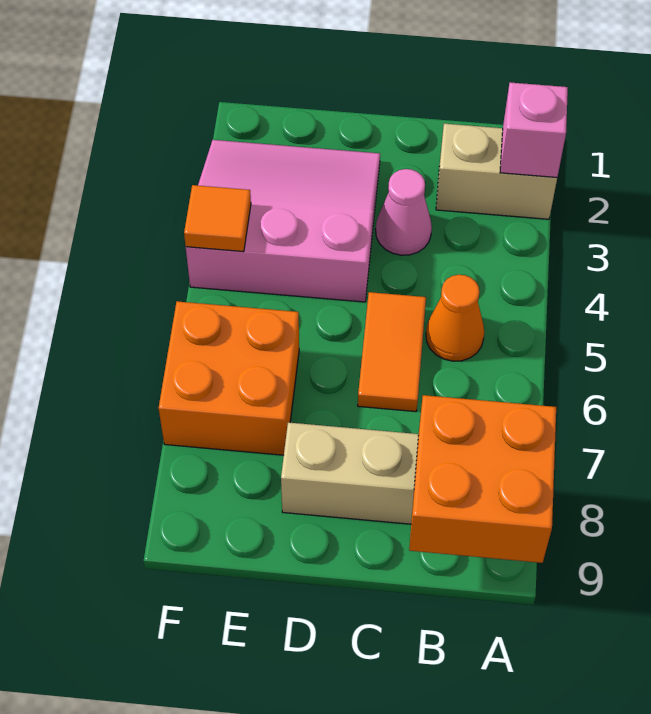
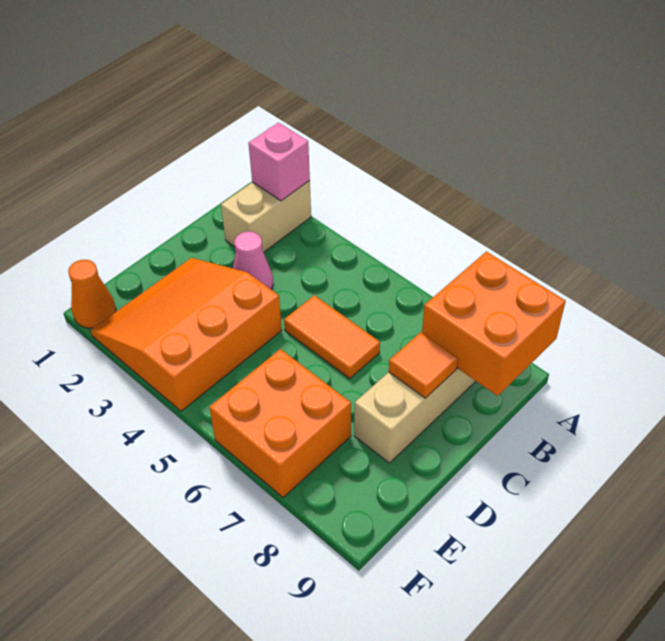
orange cone B5 level 1 -> orange cone F1 level 1
pink slope D2:F4 level 1 top 4 -> orange slope D2:F4 level 1 top 4
orange tile F4 level 2 -> orange tile C8 level 2

